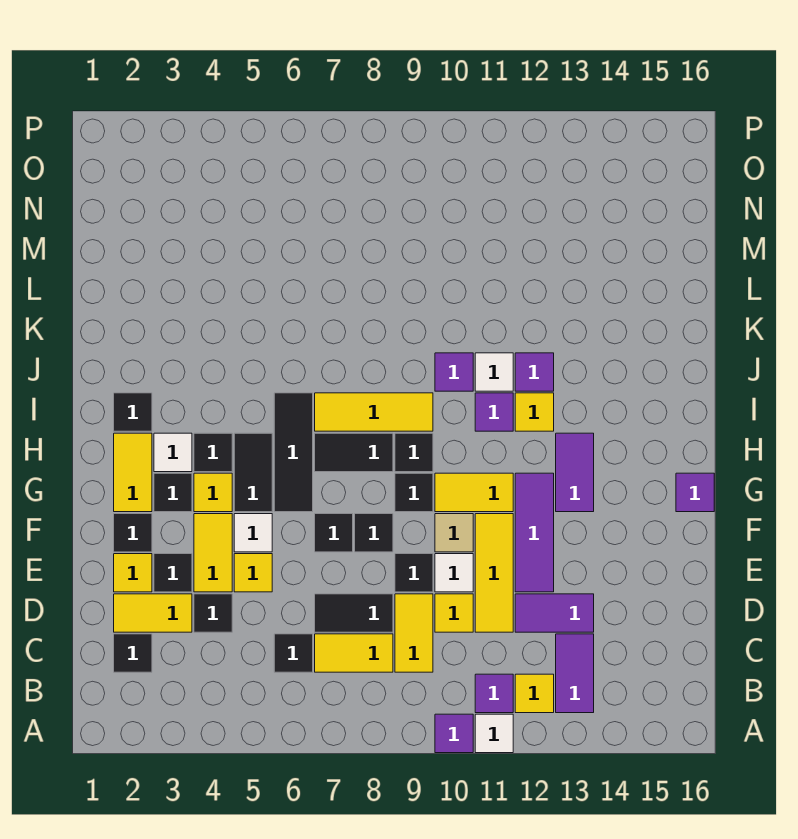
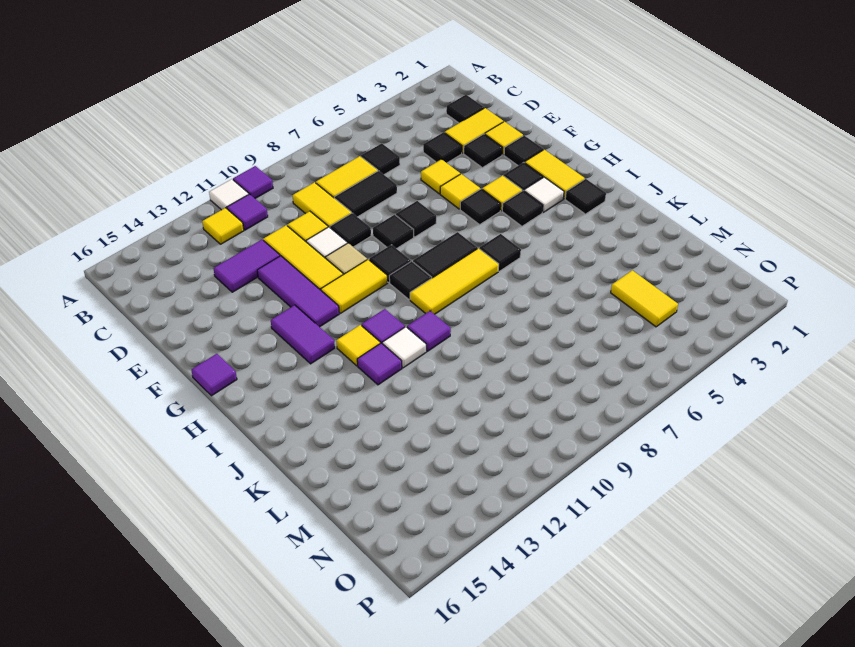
purple tile B13:C13 level 1 -> none
yellow tile E4:F4 level 1 -> yellow tile M4:N4 level 1
white tile F5 level 1 -> yellow tile F5 level 1
black tile G5:H5 level 1 -> black tile G5 level 1
black tile G6:I6 level 1 -> black tile I6 level 1

